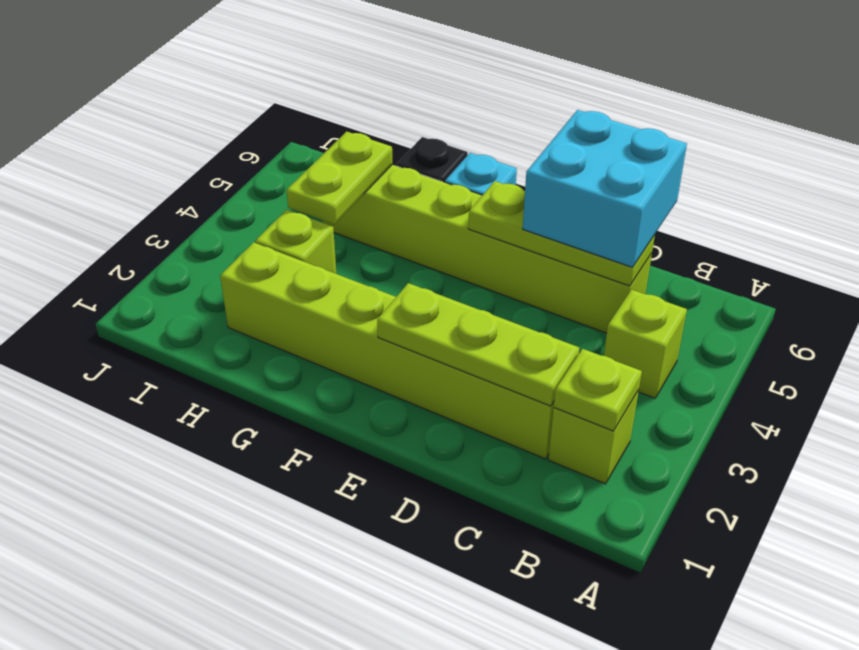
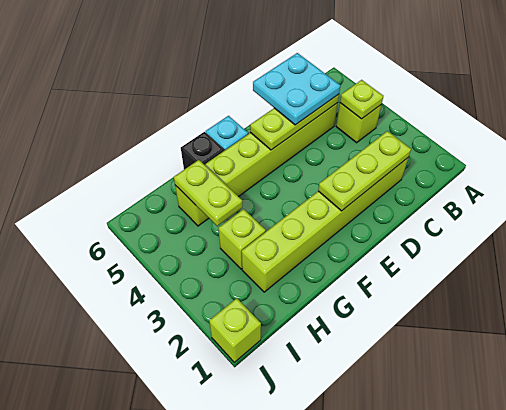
lime brick B2 level 1 -> lime brick J1 level 1
lime plate B2 level 2 -> lime plate B4 level 2
cyan brick C5:D6 level 3 -> cyan plate C5:D6 level 3

